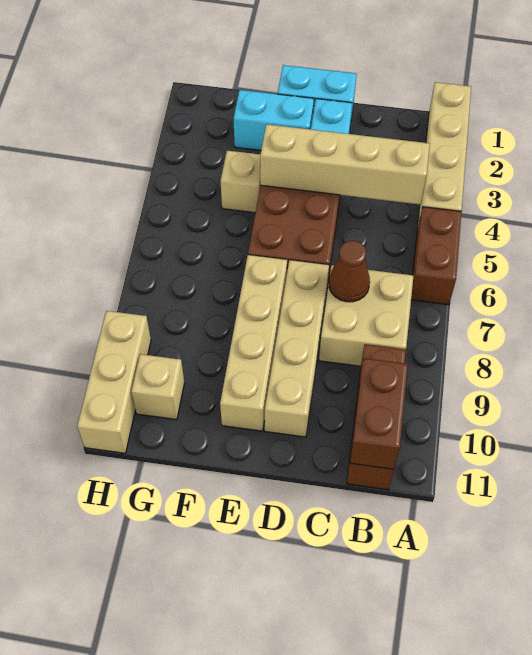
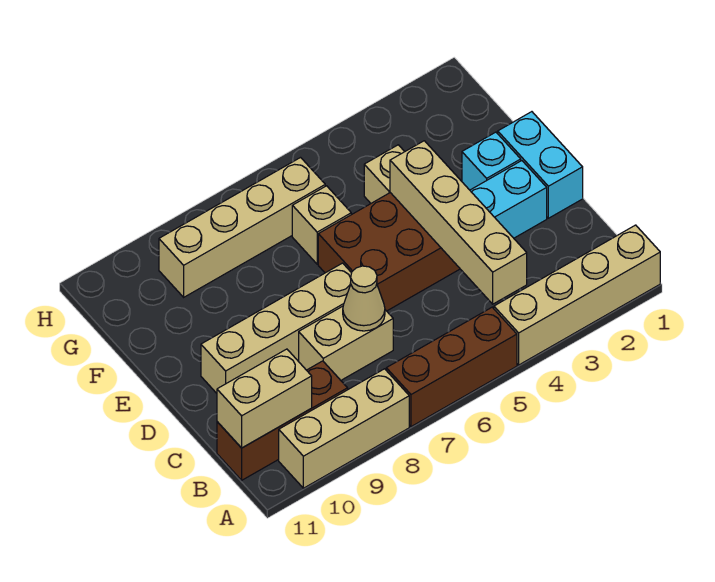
brown brick A5:A6 level 1 -> brown brick A5:A7 level 1
tan brick B7:C8 level 1 -> tan brick C7:C8 level 1
brown brick B10:B11 level 2 -> tan brick B10:B11 level 2
brown cone C7 level 2 -> tan cone C7 level 2
cyan brick E2:F2 level 1 -> cyan brick E2 level 1
tan brick E7:E10 level 1 -> tan brick G6:G9 level 1
tan brick G10 level 1 -> tan brick F6 level 1
tan brick H9:H11 level 1 -> tan brick A8:A10 level 1

